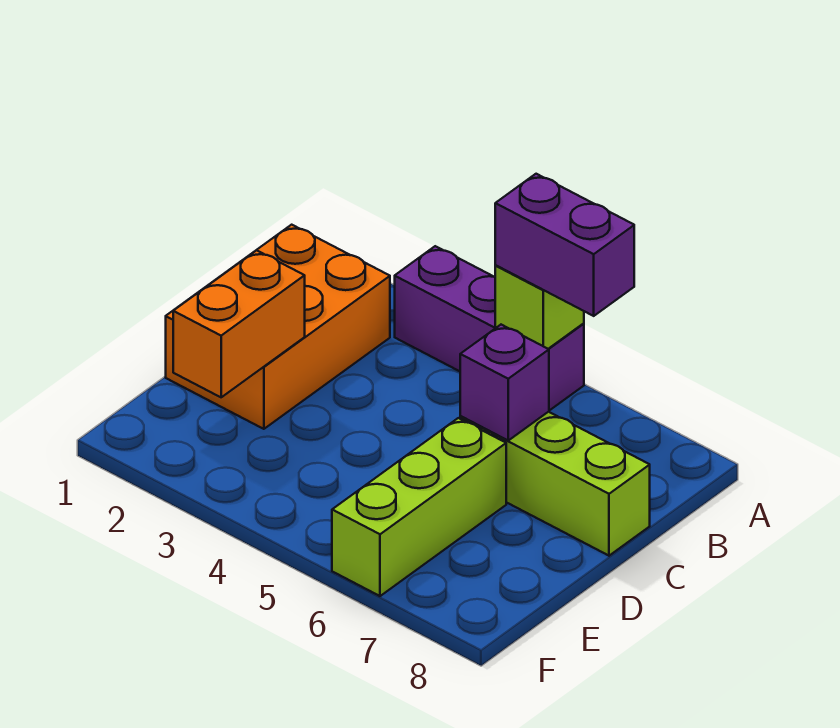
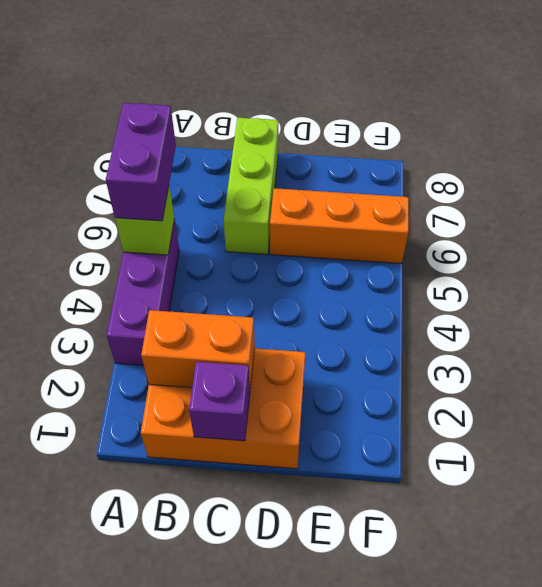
purple brick C6 level 2 -> purple brick C1 level 2
orange brick D2:E2 level 2 -> orange brick B2:C2 level 2
lime brick D6:F6 level 1 -> orange brick D6:F6 level 1

